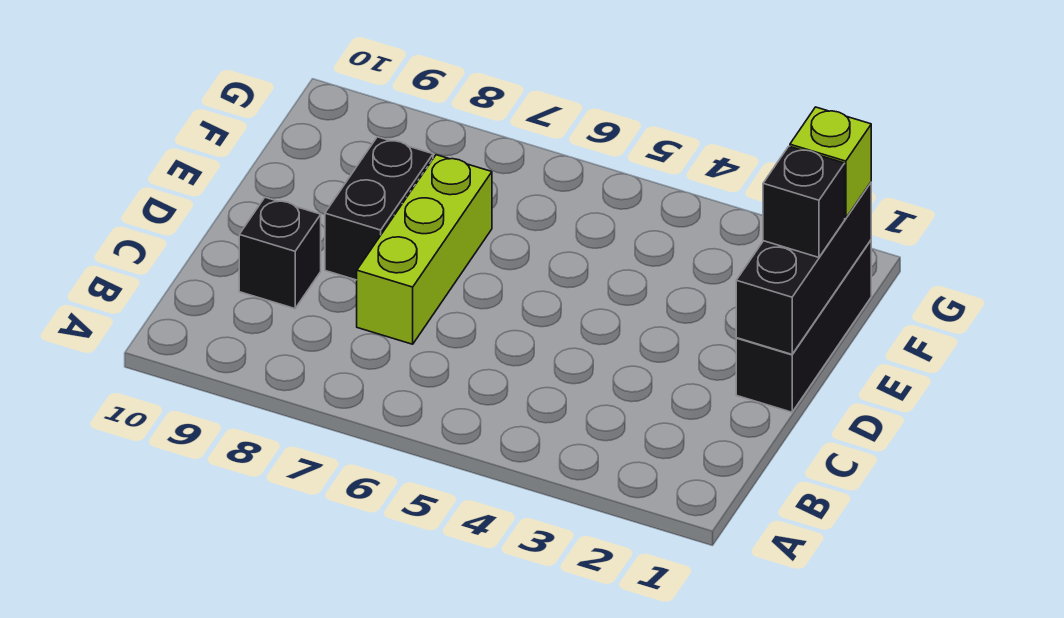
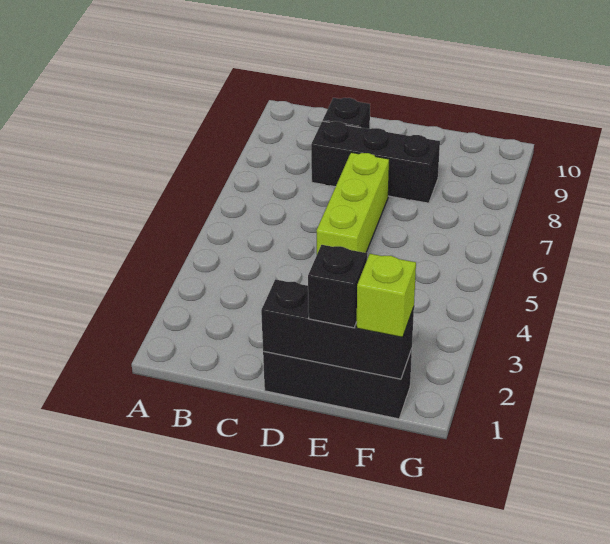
lime brick C7:E7 level 1 -> lime brick D5:D7 level 1
black brick D8:E8 level 1 -> black brick C8:E8 level 1

